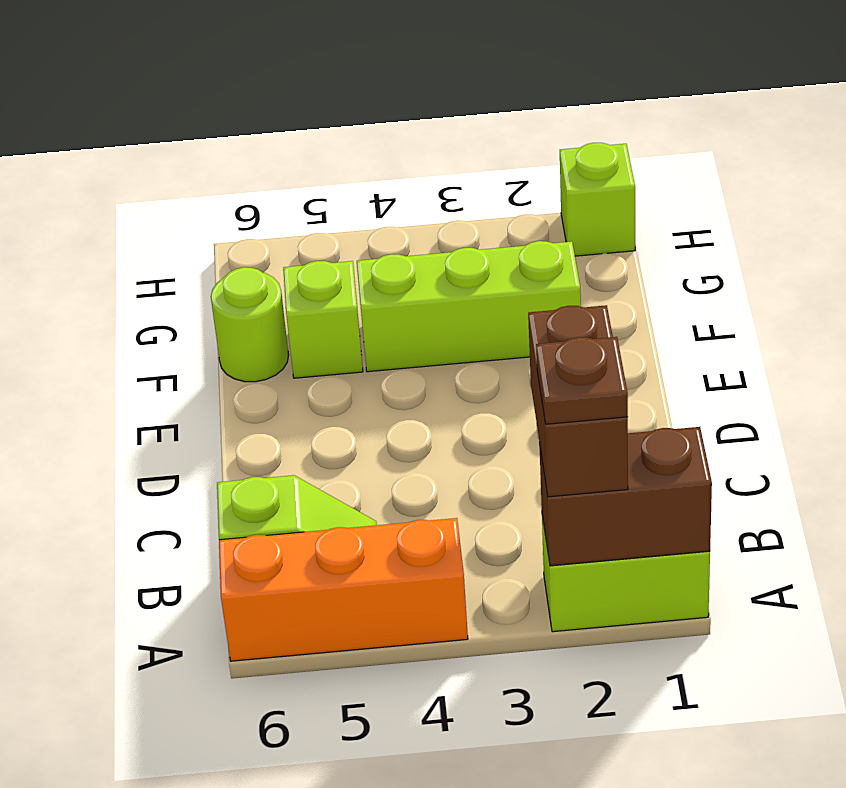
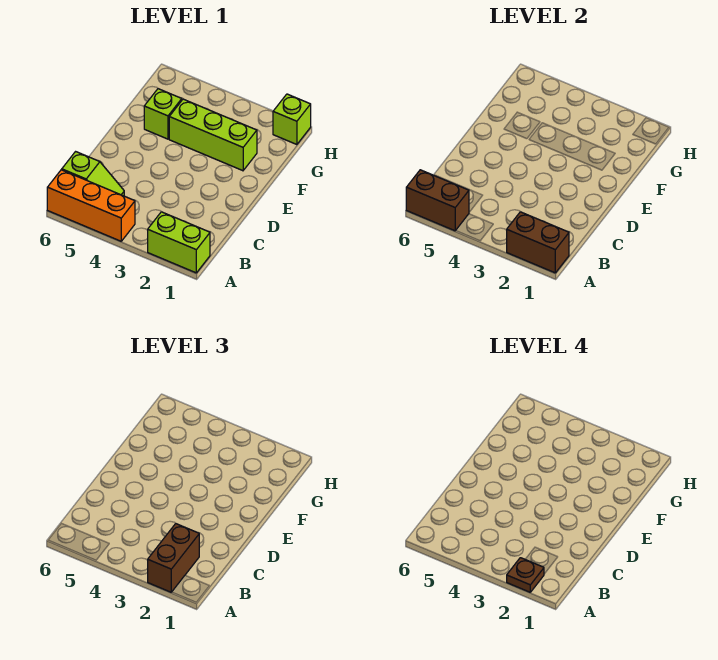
none -> brown brick A5:A6 level 2
lime round brick F6 level 1 -> none

